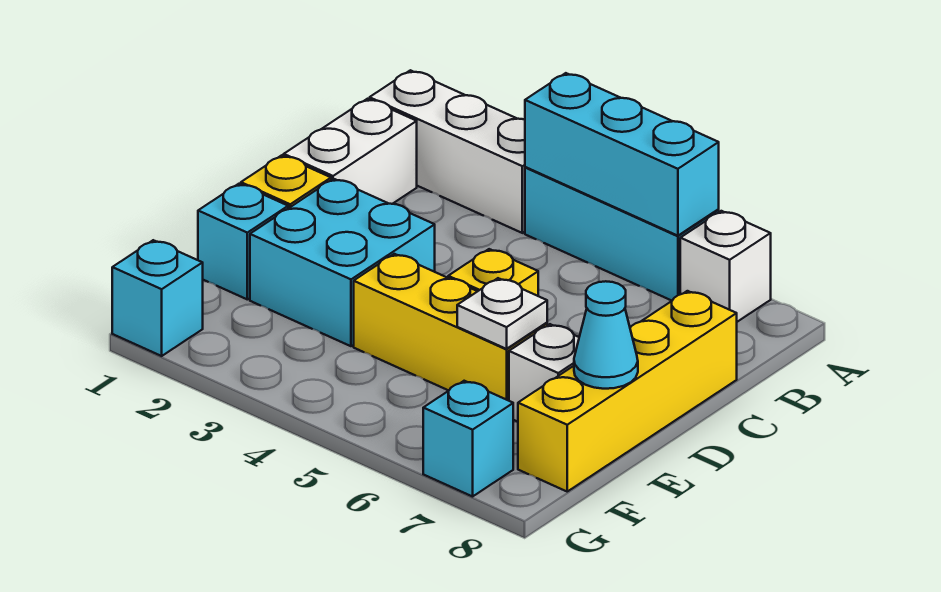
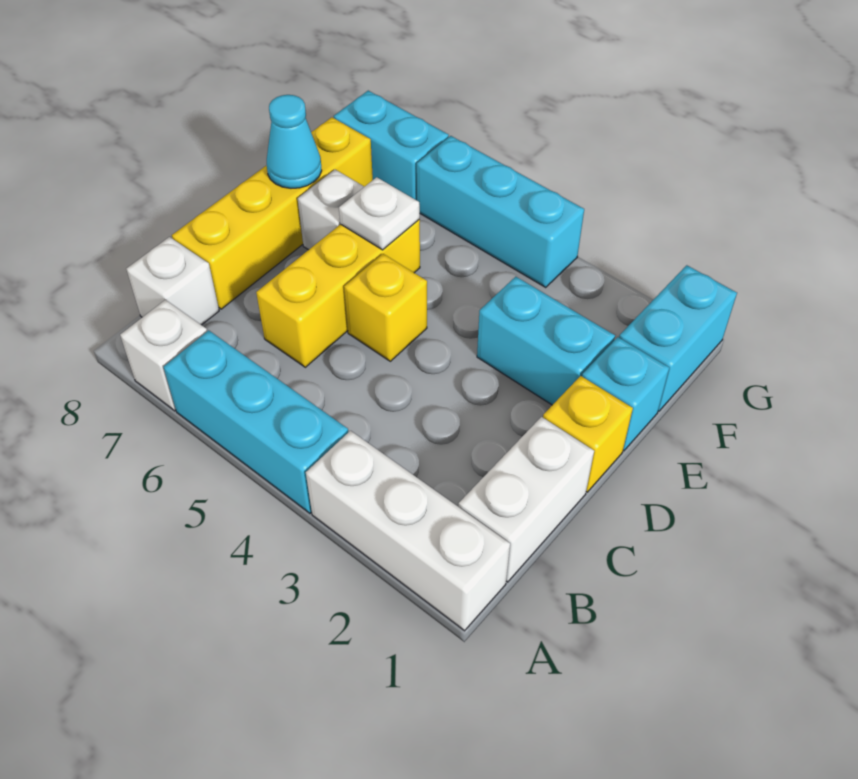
cyan brick A4:A6 level 2 -> cyan brick G4:G6 level 1
none -> white brick B8 level 1
cyan brick D2:E3 level 1 -> cyan brick E2:E3 level 1
yellow brick E4:E6 level 1 -> yellow brick C6:E6 level 1
cyan brick G1 level 1 -> cyan brick F1:G1 level 1
cyan brick G7 level 1 -> cyan brick G7:G8 level 1

